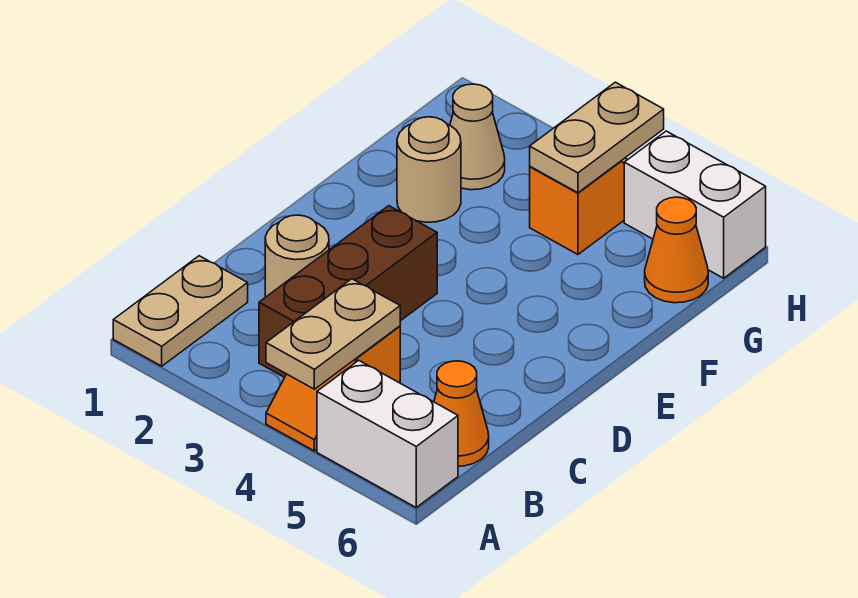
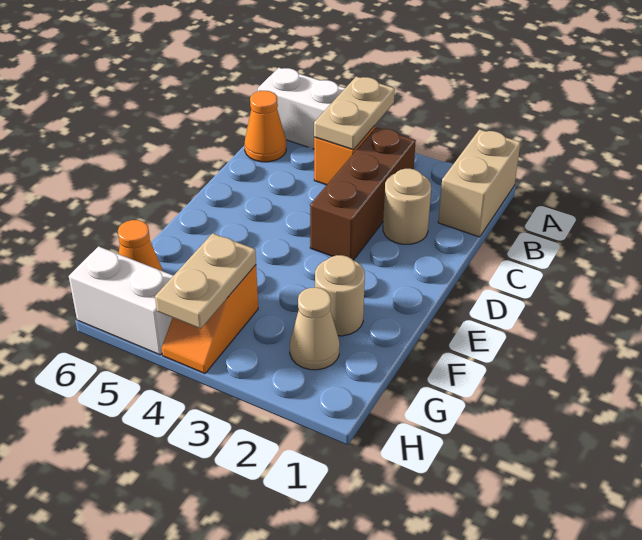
tan plate A1:B1 level 1 -> tan brick A1:B1 level 1

